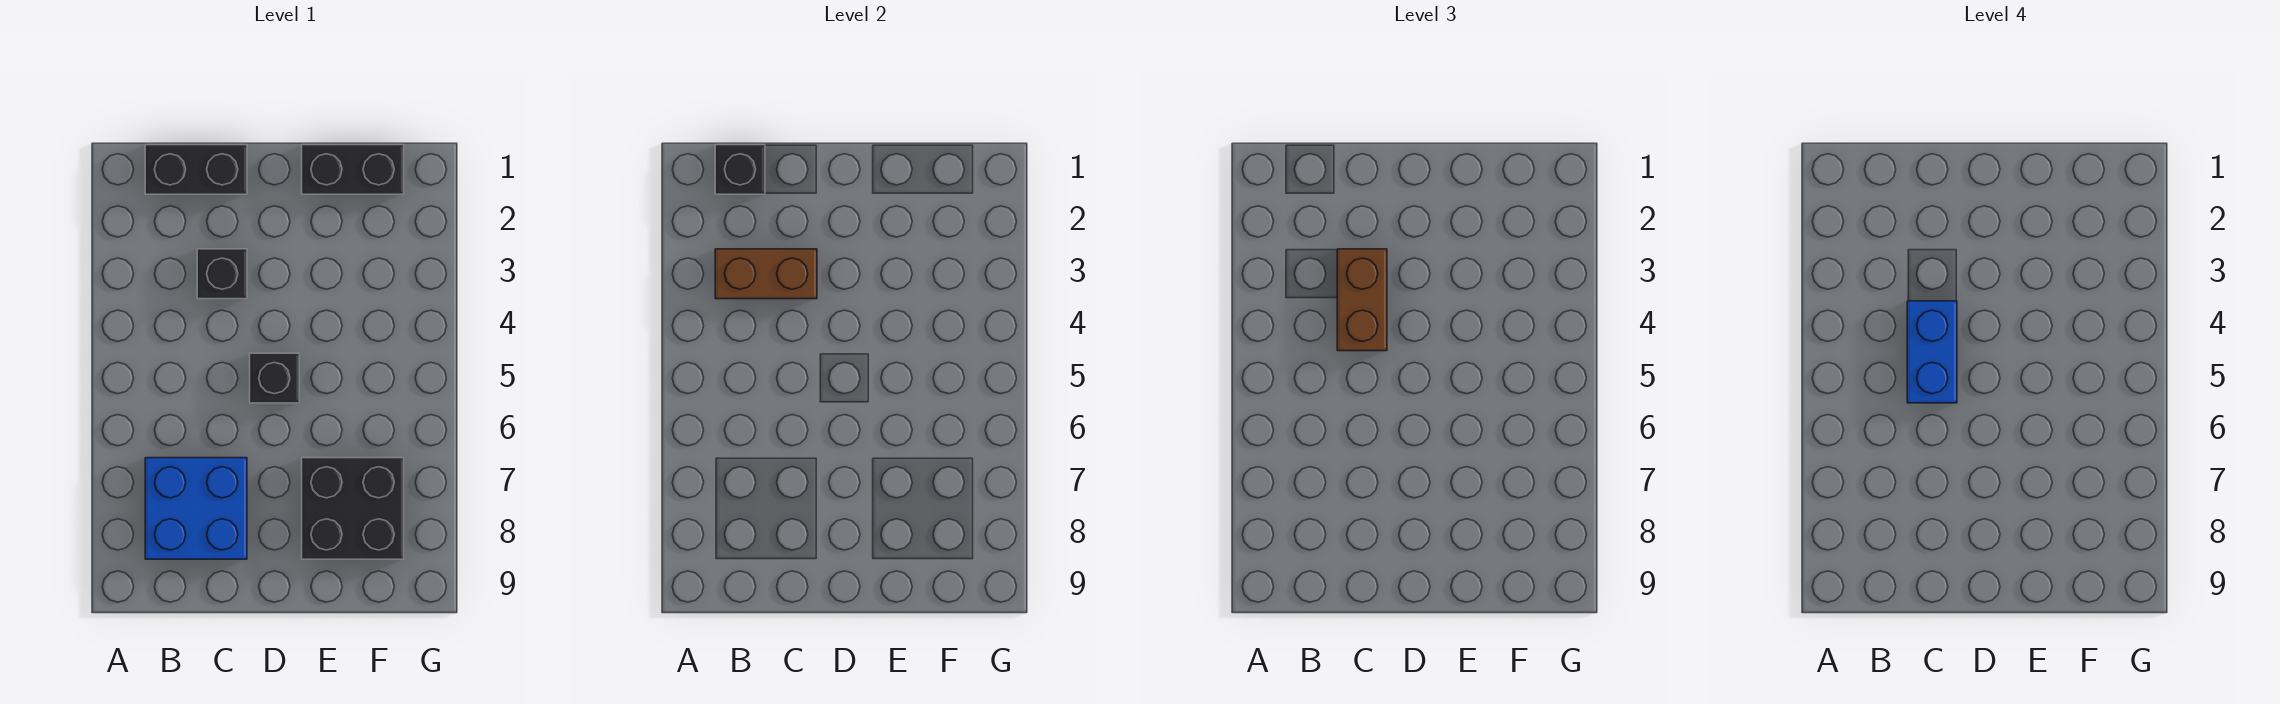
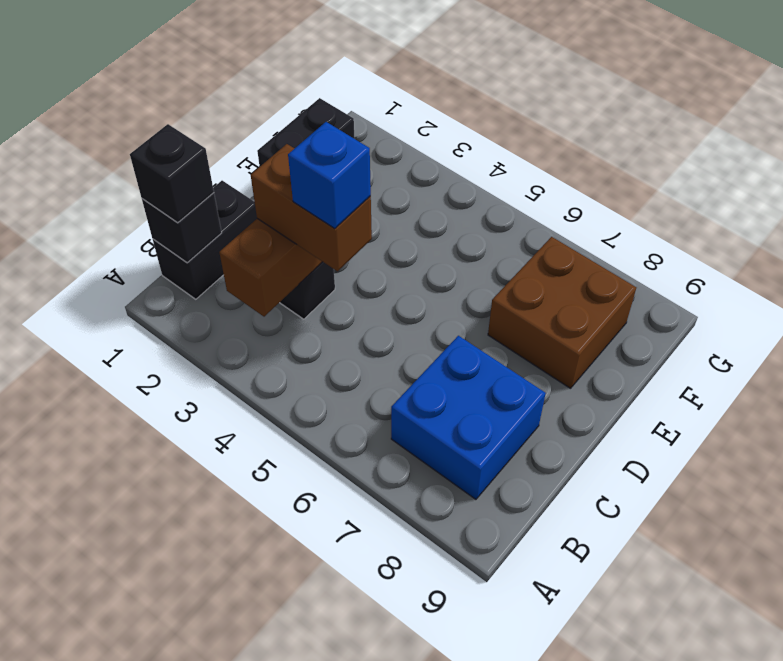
blue brick C4:C5 level 4 -> blue brick C4 level 4
black brick D5 level 1 -> black brick B1 level 3
black brick E7:F8 level 1 -> brown brick E7:F8 level 1

